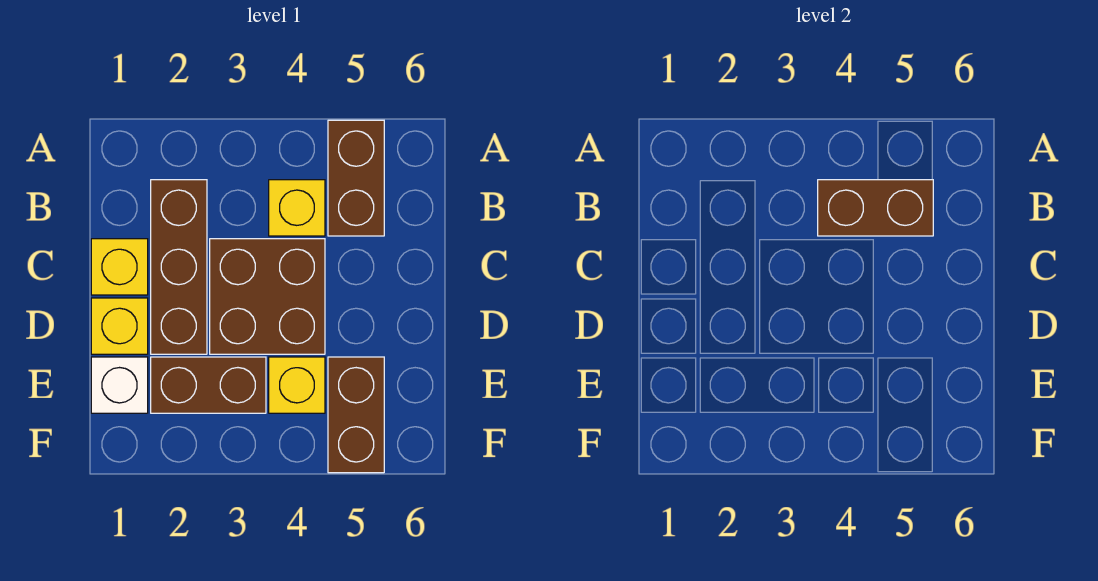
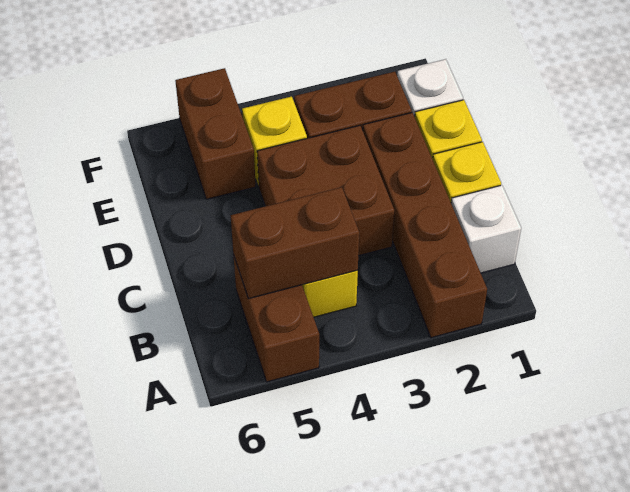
none -> white brick B1 level 1
brown brick B2:D2 level 1 -> brown brick A2:D2 level 1

